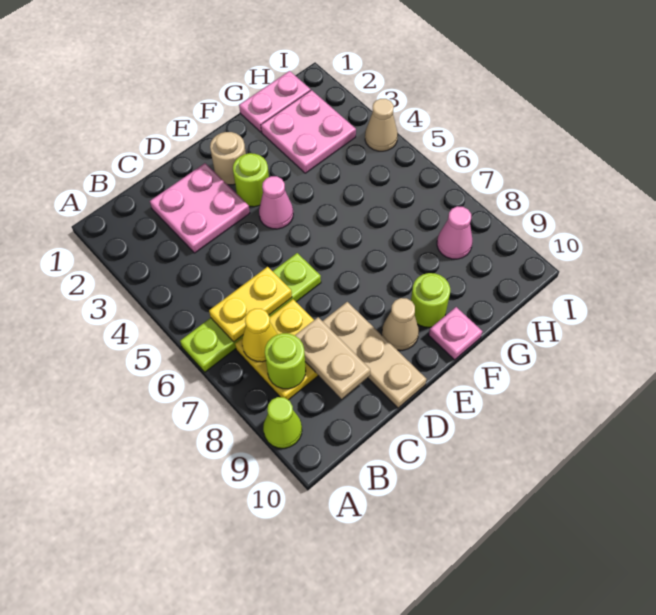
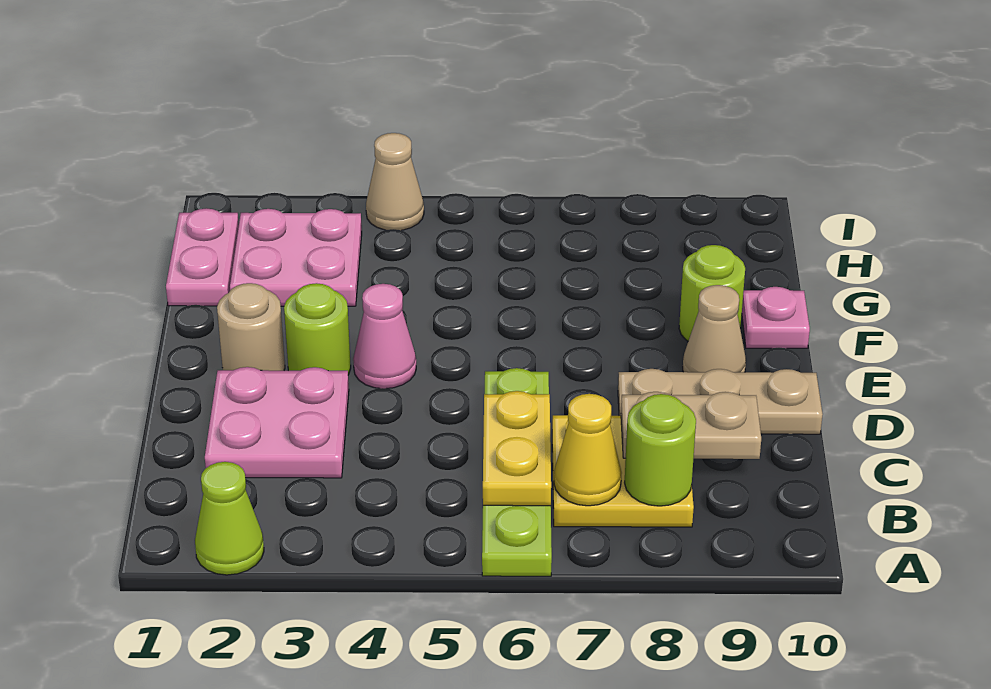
lime cone A9 level 1 -> lime cone A2 level 1
pink cone H8 level 1 -> none

